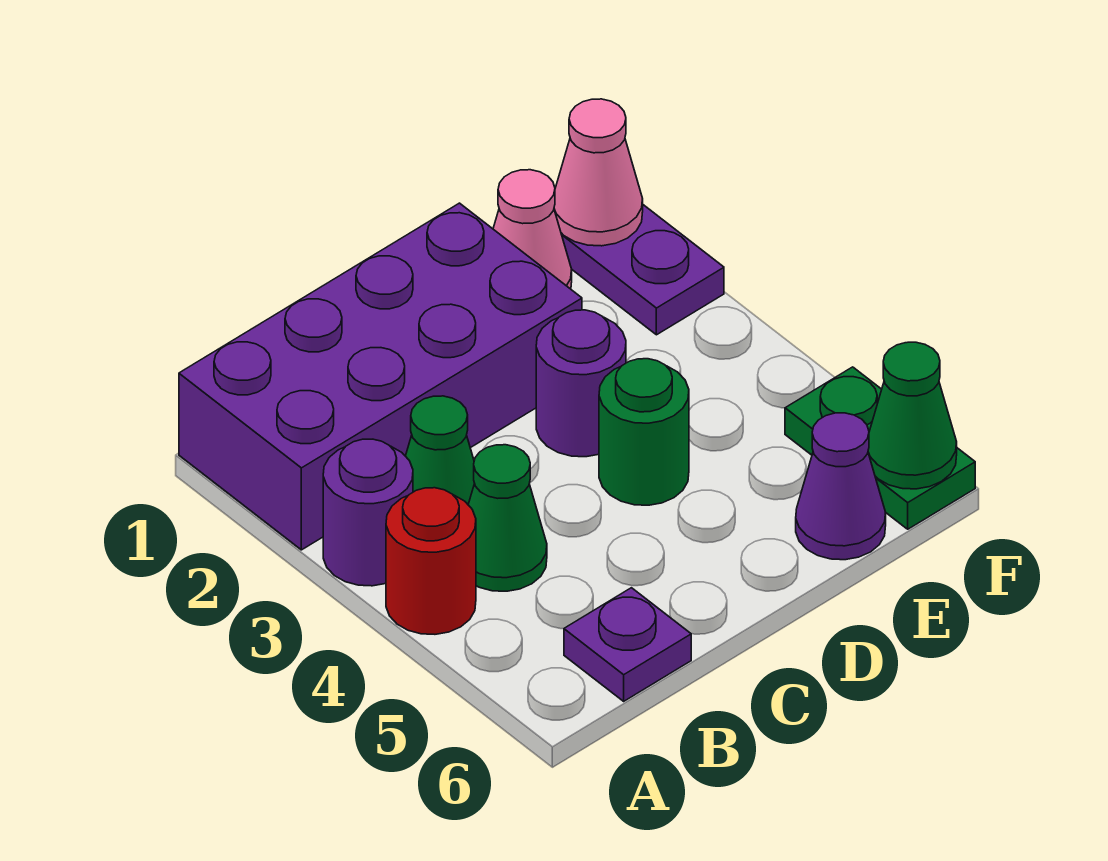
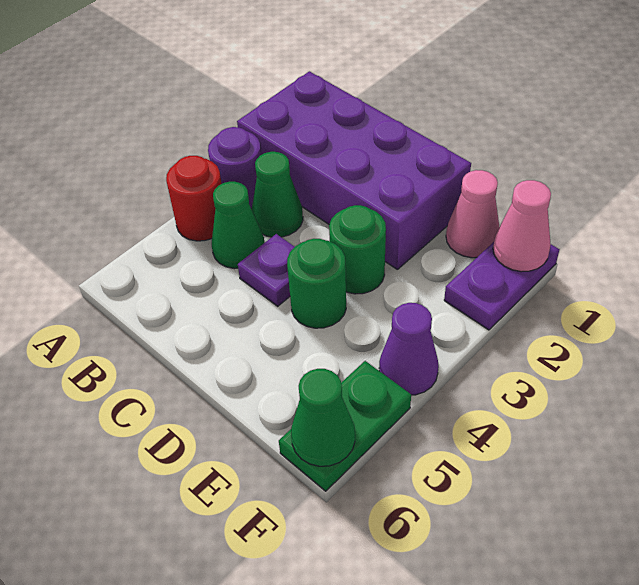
purple plate B6 level 1 -> purple plate C4 level 1
purple round brick D3 level 1 -> green round brick D3 level 1
purple cone E6 level 1 -> purple cone F4 level 1

